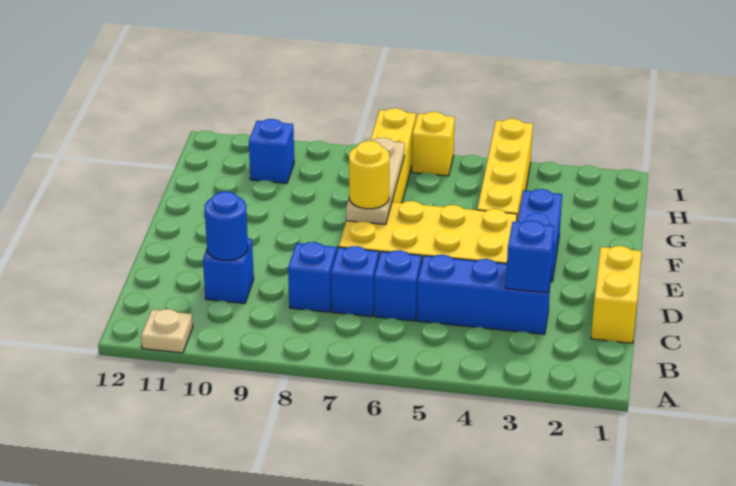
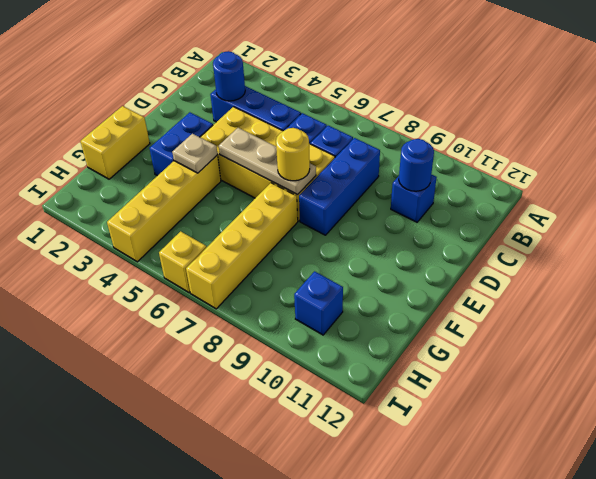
tan plate A11 level 1 -> tan plate F4 level 2
yellow brick C1:D1 level 1 -> yellow brick F1:G1 level 1
blue brick C3 level 2 -> blue round brick C3 level 2
blue brick C8 level 1 -> blue brick C8:E8 level 1
tan plate E7:G7 level 2 -> tan plate E5:E7 level 2

